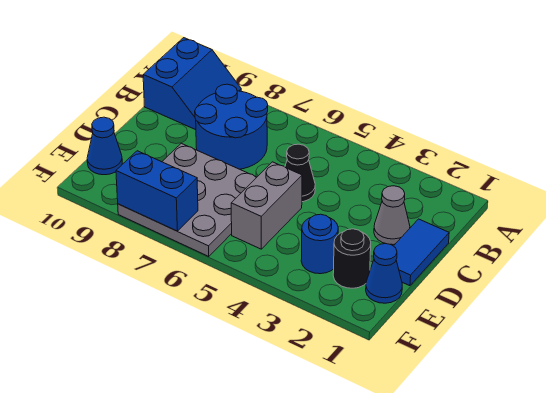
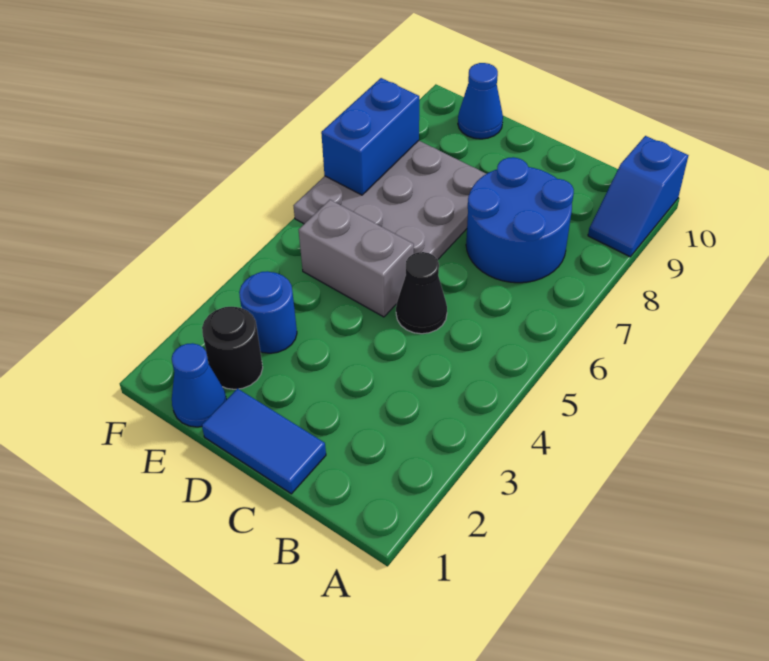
blue slope A9:B10 level 1 top 10 -> blue slope A9:A10 level 1 top 10
grey cone C2 level 1 -> none

